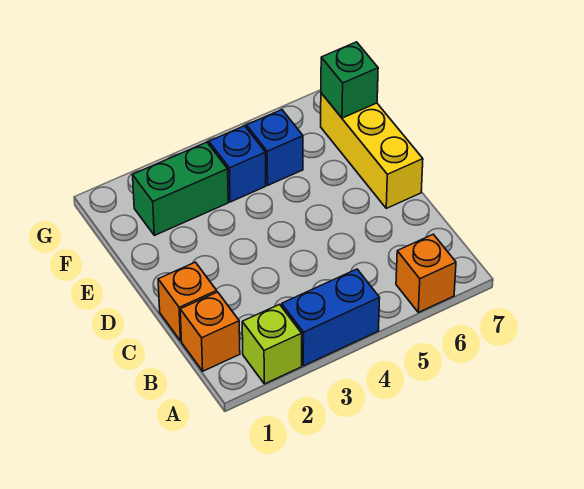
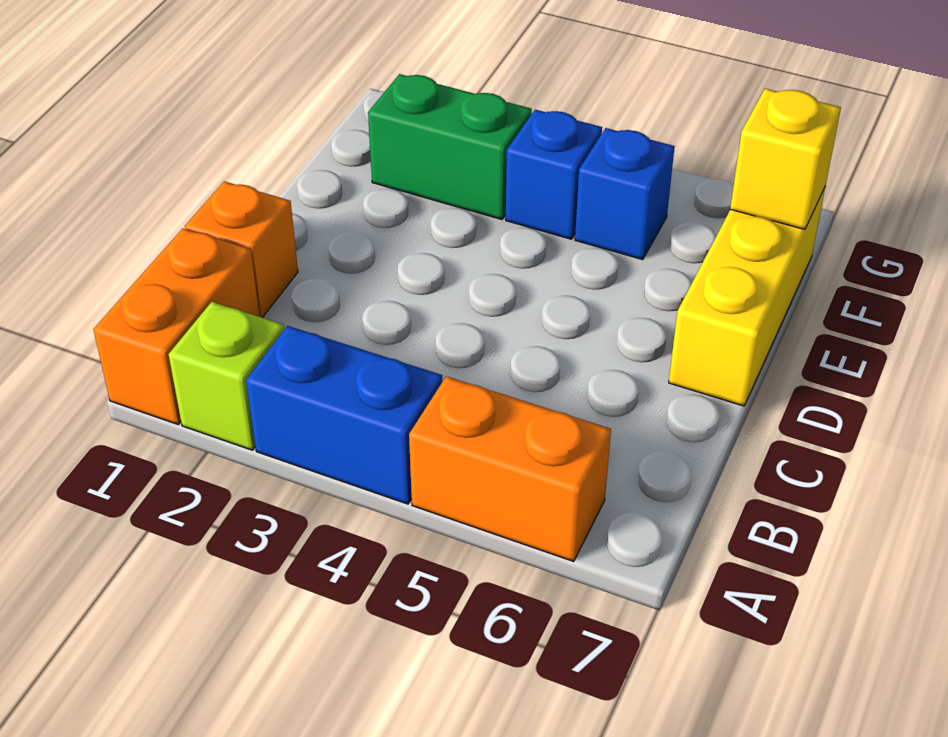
orange brick A6 level 1 -> orange brick A5:A6 level 1
orange brick B1 level 1 -> orange brick A1:B1 level 1
green brick F7 level 2 -> yellow brick F7 level 2

